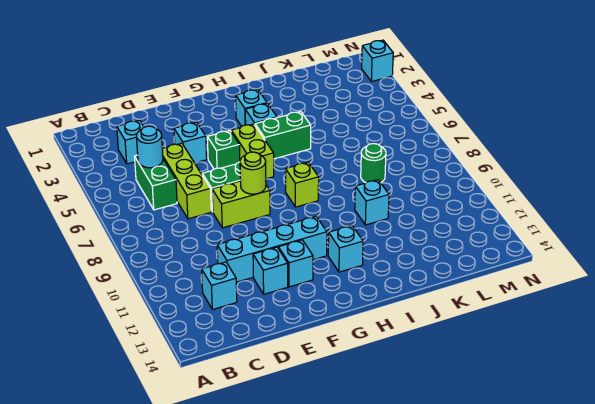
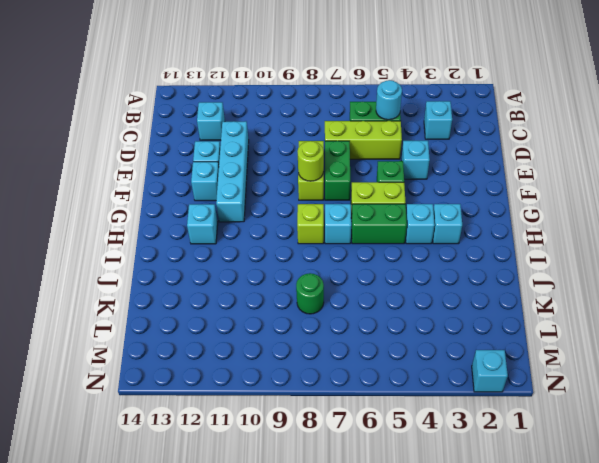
green brick H5:I5 level 1 -> green brick H5:H6 level 1
cyan brick J10 level 1 -> cyan brick H7 level 1

